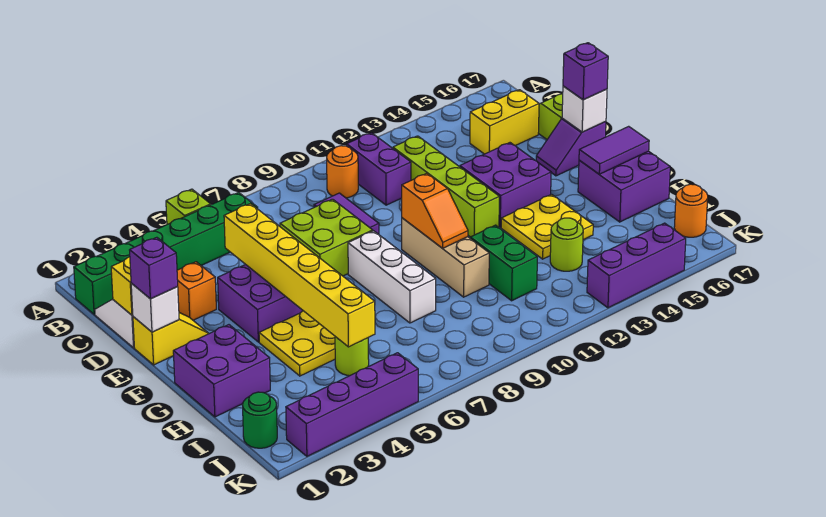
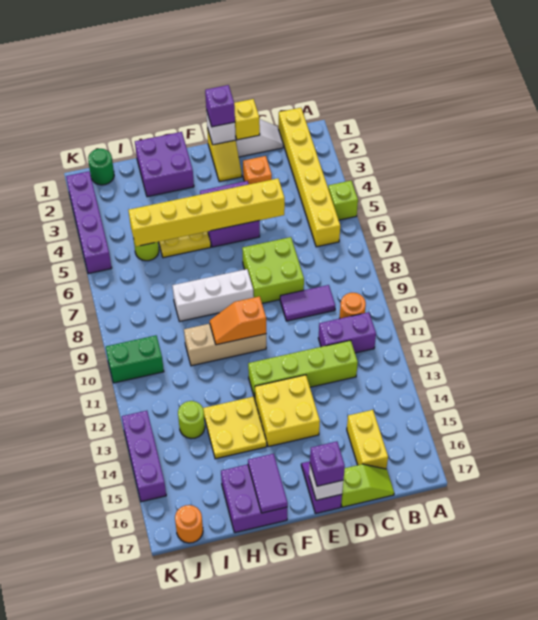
green brick B1:B6 level 1 -> yellow brick B1:B6 level 1
purple brick E13:F14 level 1 -> yellow brick E13:F14 level 1
green brick H11:I11 level 1 -> green brick J10:K10 level 1

